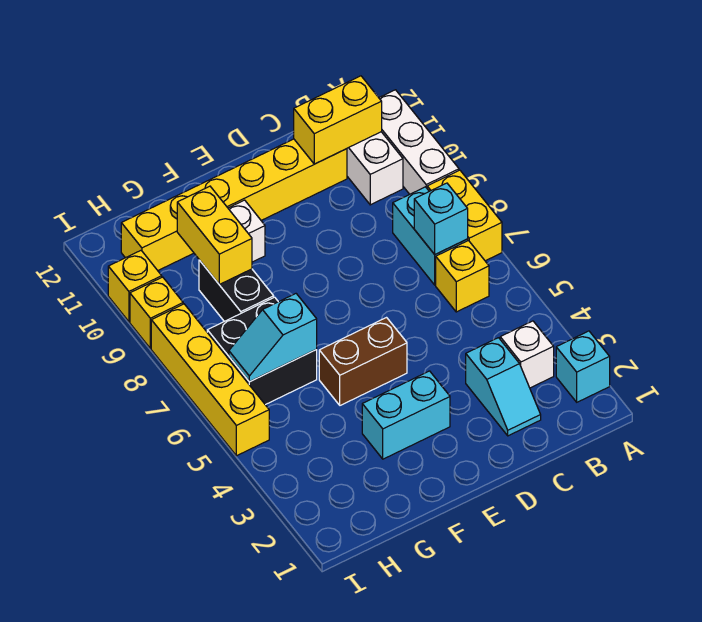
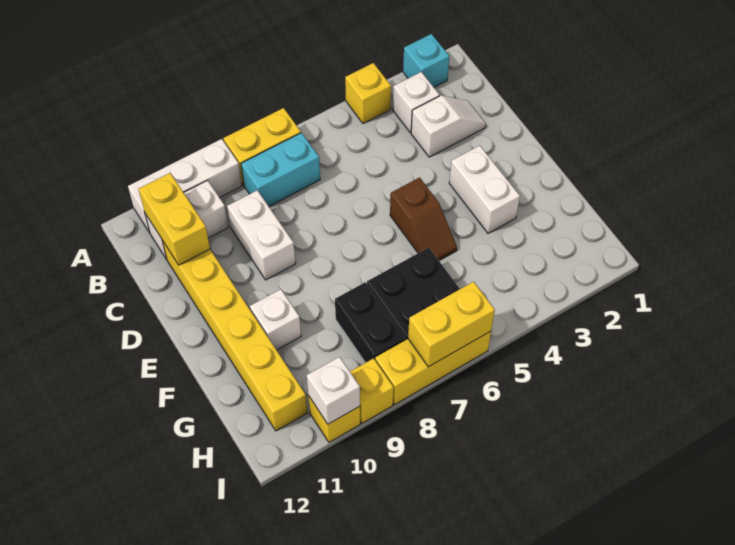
yellow brick B6 level 1 -> yellow brick A4 level 1
cyan brick B7 level 2 -> none
cyan slope C2:C3 level 1 top 3 -> white slope C2:C3 level 1 top 3
none -> white brick C9:D9 level 1
cyan brick E3:F3 level 1 -> white brick E3:F3 level 1
brown brick E5:F5 level 1 -> brown slope E5:F5 level 1 top E
cyan slope G6:H6 level 2 top G -> none
black brick G8:G9 level 1 -> black brick G8:H8 level 1
yellow brick G9:G10 level 2 -> yellow brick I6:I7 level 2
yellow brick I5:I8 level 1 -> yellow brick I6:I8 level 1
none -> white brick I10 level 2

